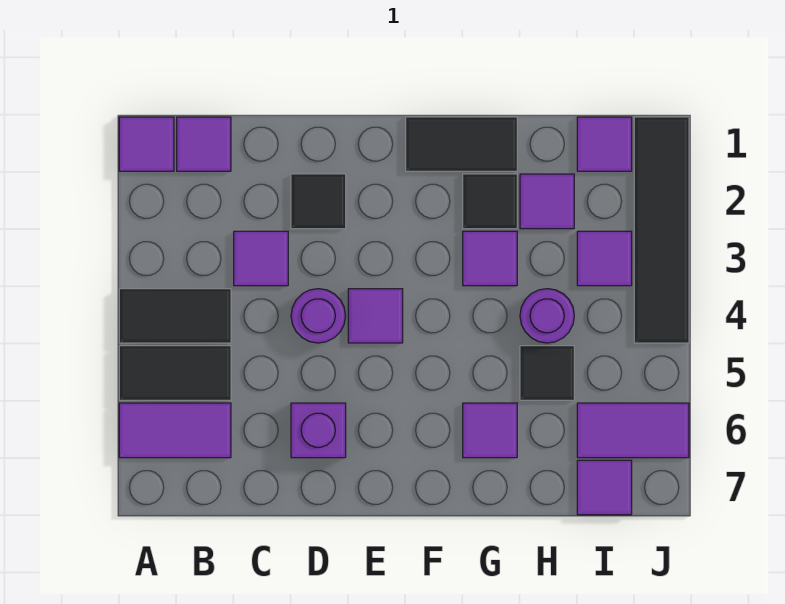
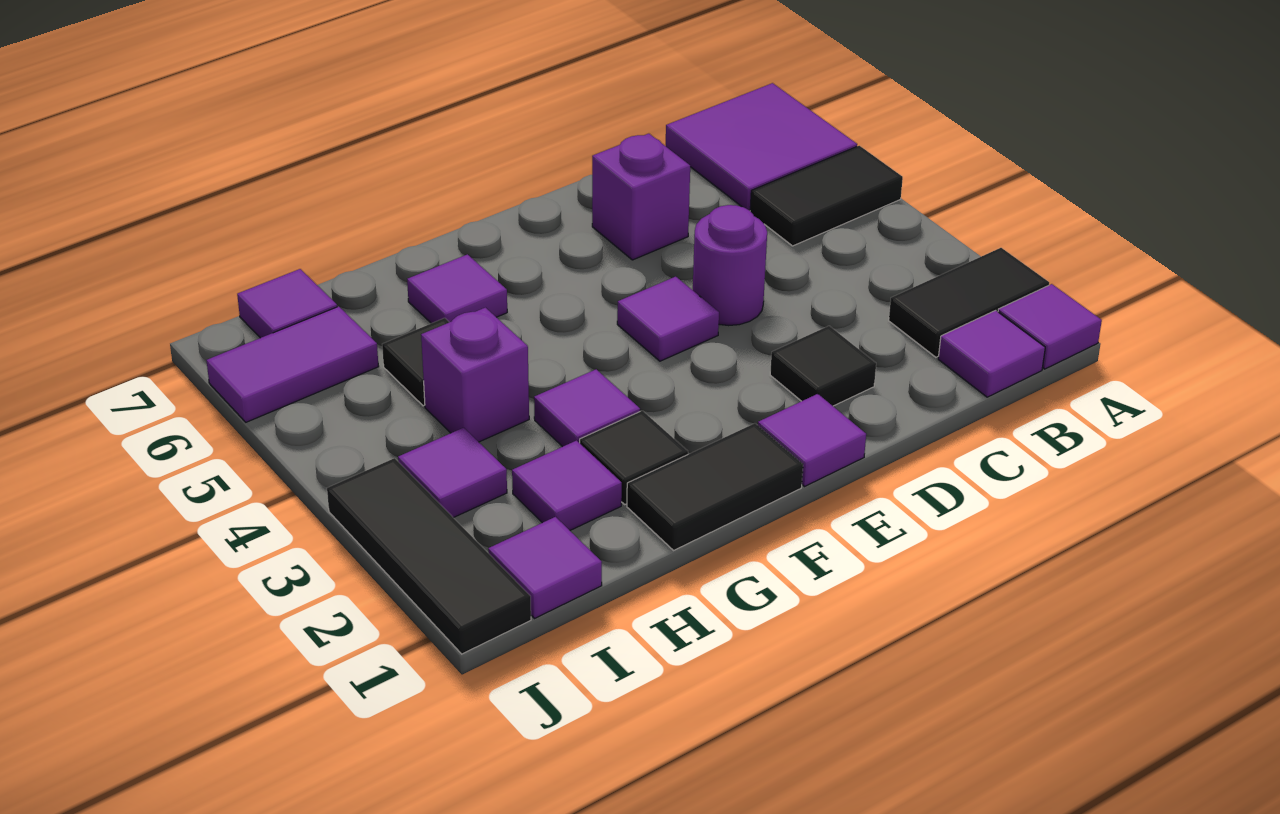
black tile A4:B4 level 1 -> black tile A2:B2 level 1
purple tile A6:B6 level 1 -> purple tile A6:B7 level 1
purple tile C3 level 1 -> purple tile E1 level 1
purple round brick H4 level 1 -> purple brick H4 level 1
black tile J1:J4 level 1 -> black tile J1:J3 level 1

